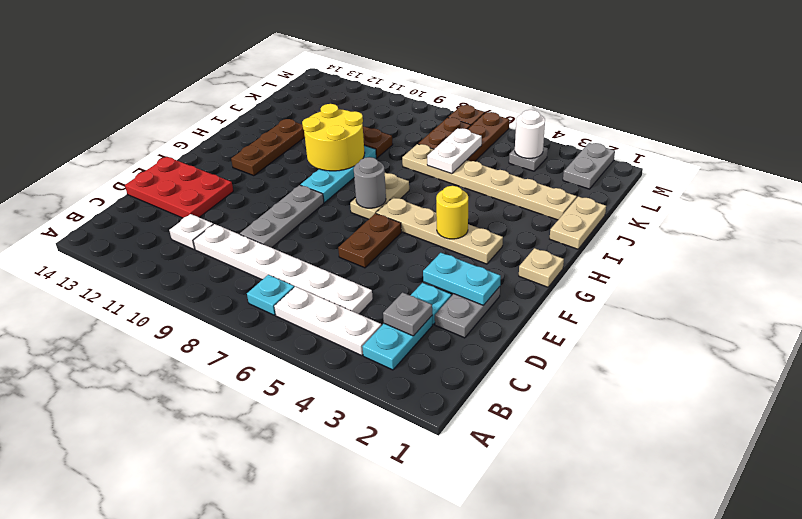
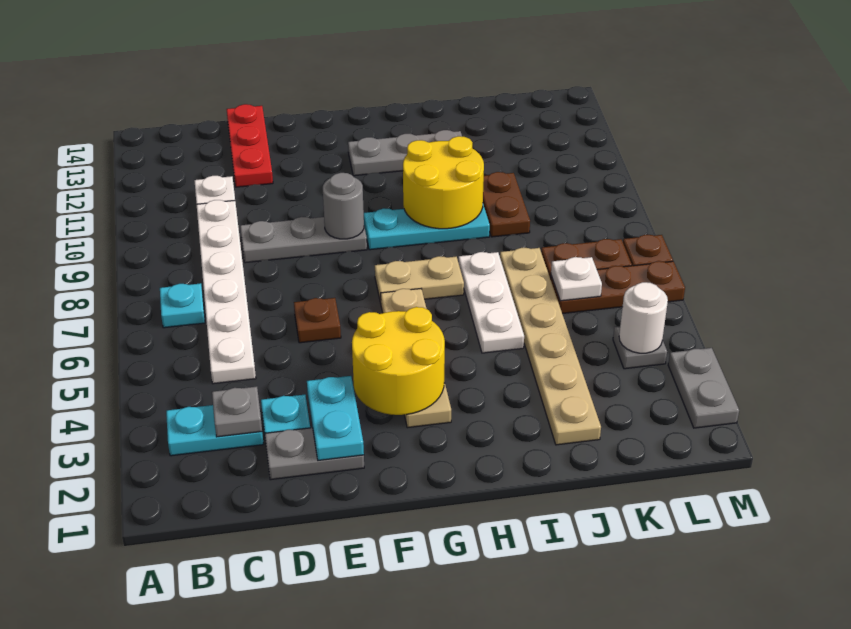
white plate B4:B6 level 1 -> white plate I5:I7 level 1
red plate D12:E14 level 1 -> red plate D12:D14 level 1
brown plate E6:F6 level 1 -> brown plate E6 level 1
tan plate G1 level 1 -> none
yellow round brick G4 level 2 -> yellow round brick F3:G4 level 2
grey round brick G7 level 2 -> grey round brick F9 level 2
brown plate G12:I12 level 1 -> grey plate G12:I12 level 1
tan plate I1:J1 level 1 -> none
white plate J6:K6 level 2 -> white plate K6 level 2
grey plate L2:M2 level 1 -> grey plate M2:M3 level 1

